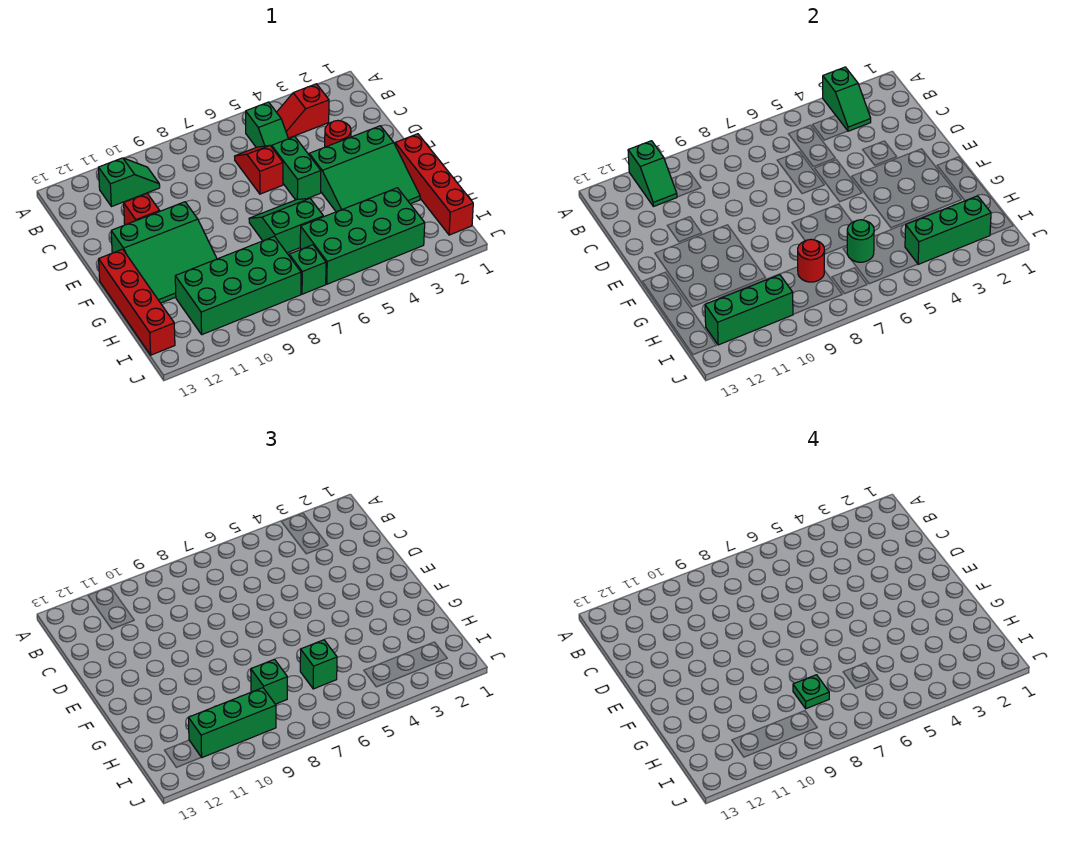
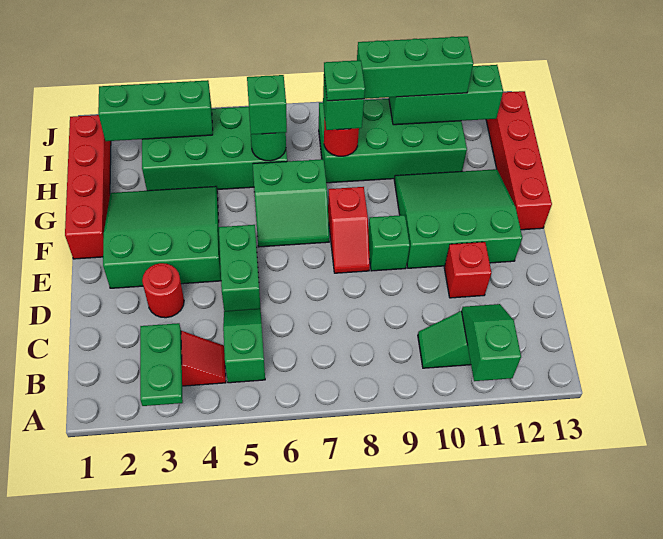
green slope A3:B3 level 2 top A -> green plate A3:B3 level 2
red slope C6:D6 level 1 top D -> red slope E8:F8 level 1 top F
green brick I7 level 1 -> green brick E9 level 1

